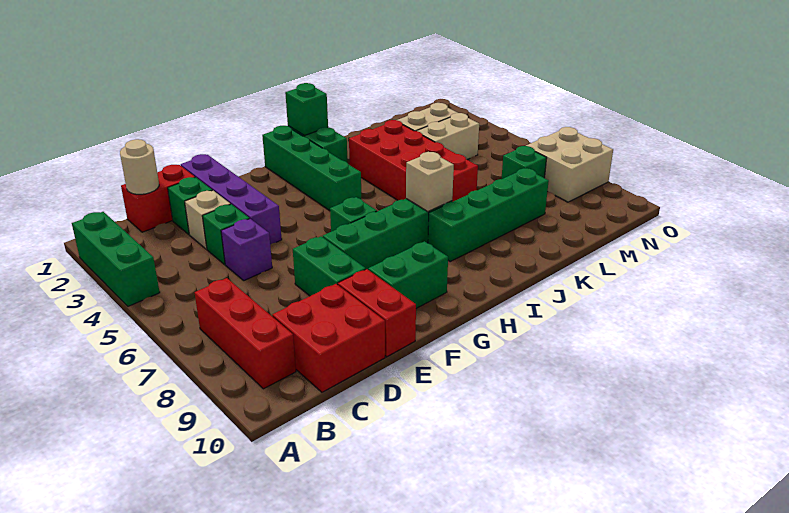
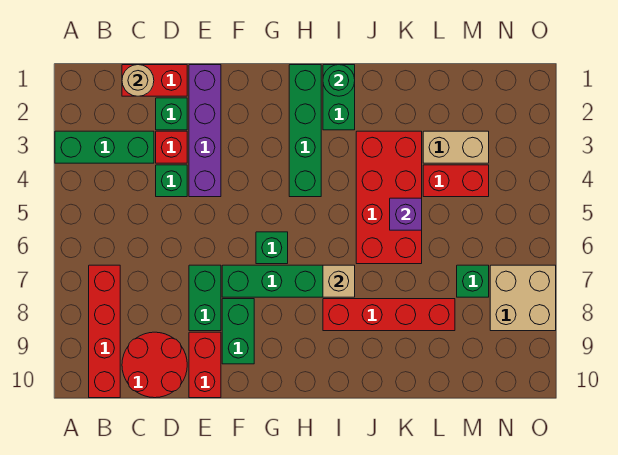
green brick A2:A4 level 1 -> green brick A3:C3 level 1
red brick B7:B9 level 1 -> red brick B7:B10 level 1
red brick C9:D10 level 1 -> red round brick C9:D10 level 1
tan brick D3 level 1 -> red brick D3 level 1
purple brick D5 level 1 -> purple brick K5 level 2
green brick F9:G9 level 1 -> green brick F8:F9 level 1
green brick I1 level 2 -> green round brick I1 level 2
green brick I8:L8 level 1 -> red brick I8:L8 level 1
tan brick L4:M4 level 1 -> red brick L4:M4 level 1

